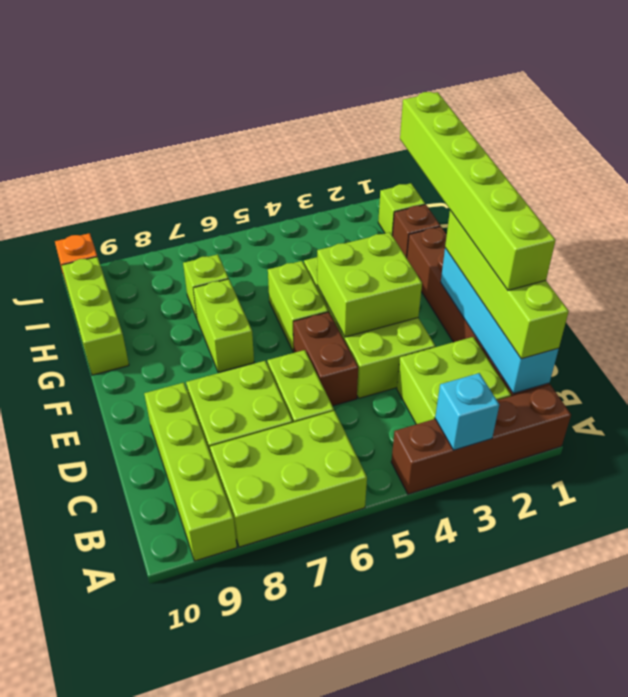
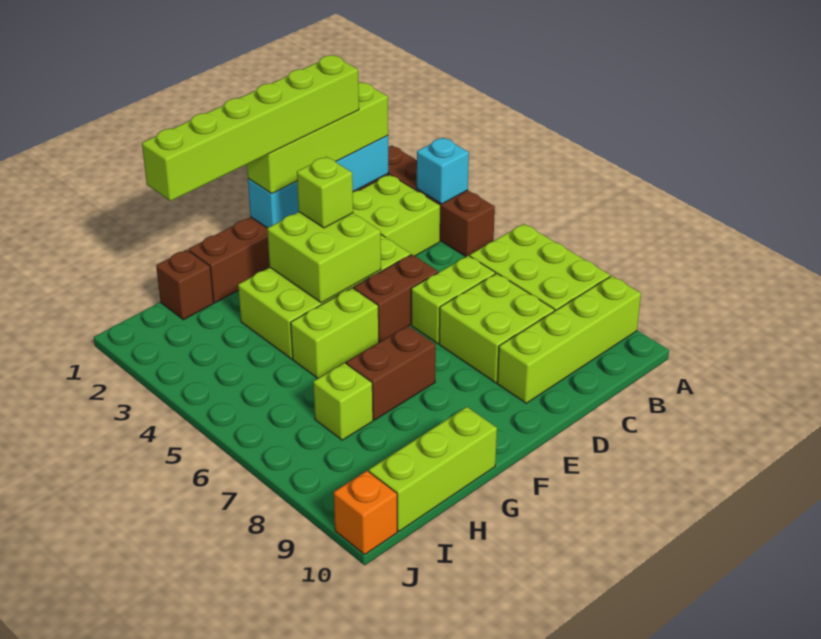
lime brick F7:G7 level 1 -> brown brick F7:G7 level 1
lime brick I1 level 1 -> lime brick E3 level 3

